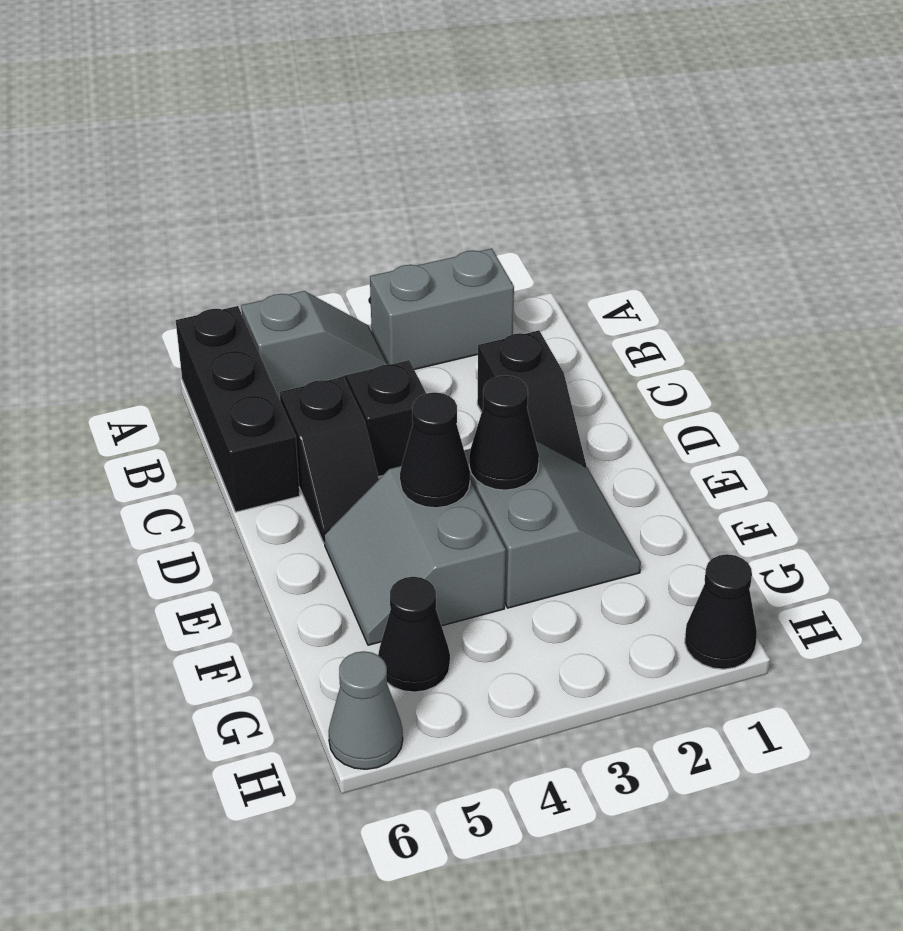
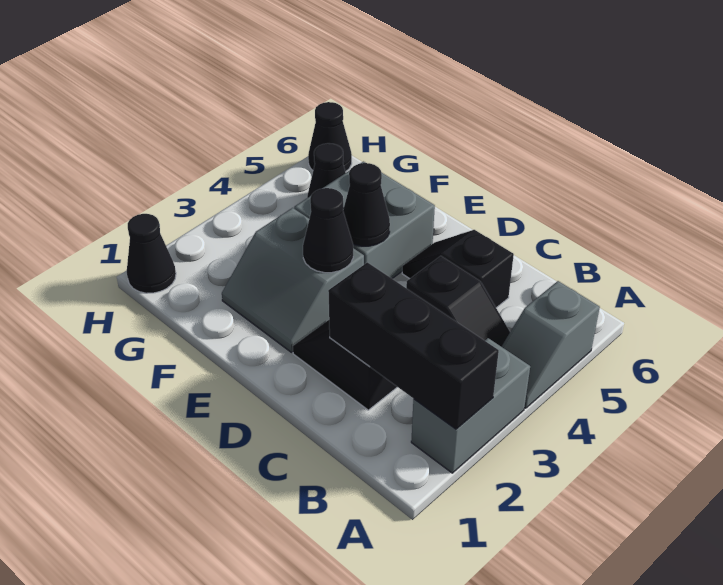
black brick A6:C6 level 1 -> black brick A2:C2 level 2
grey slope E4:F5 level 1 top 4 -> grey brick E4:F5 level 1
grey cone H6 level 1 -> black cone H6 level 1

